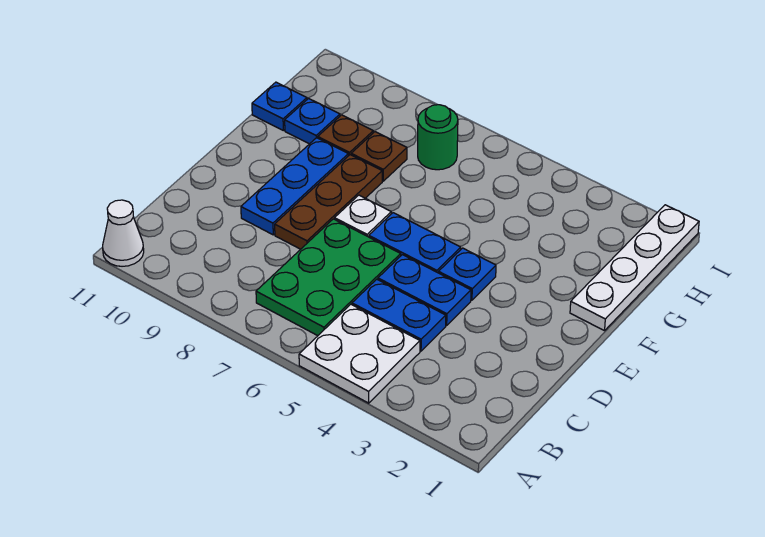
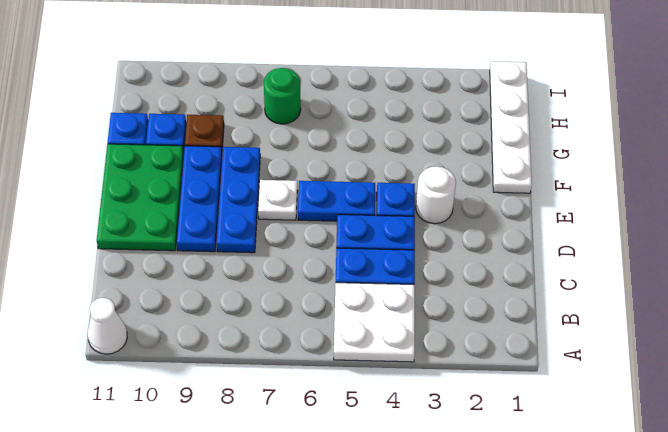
green plate B6:D7 level 1 -> green plate D10:F11 level 1
brown plate D8:F8 level 1 -> blue plate D8:F8 level 1
none -> white round brick E3 level 1
brown plate G8 level 1 -> none

